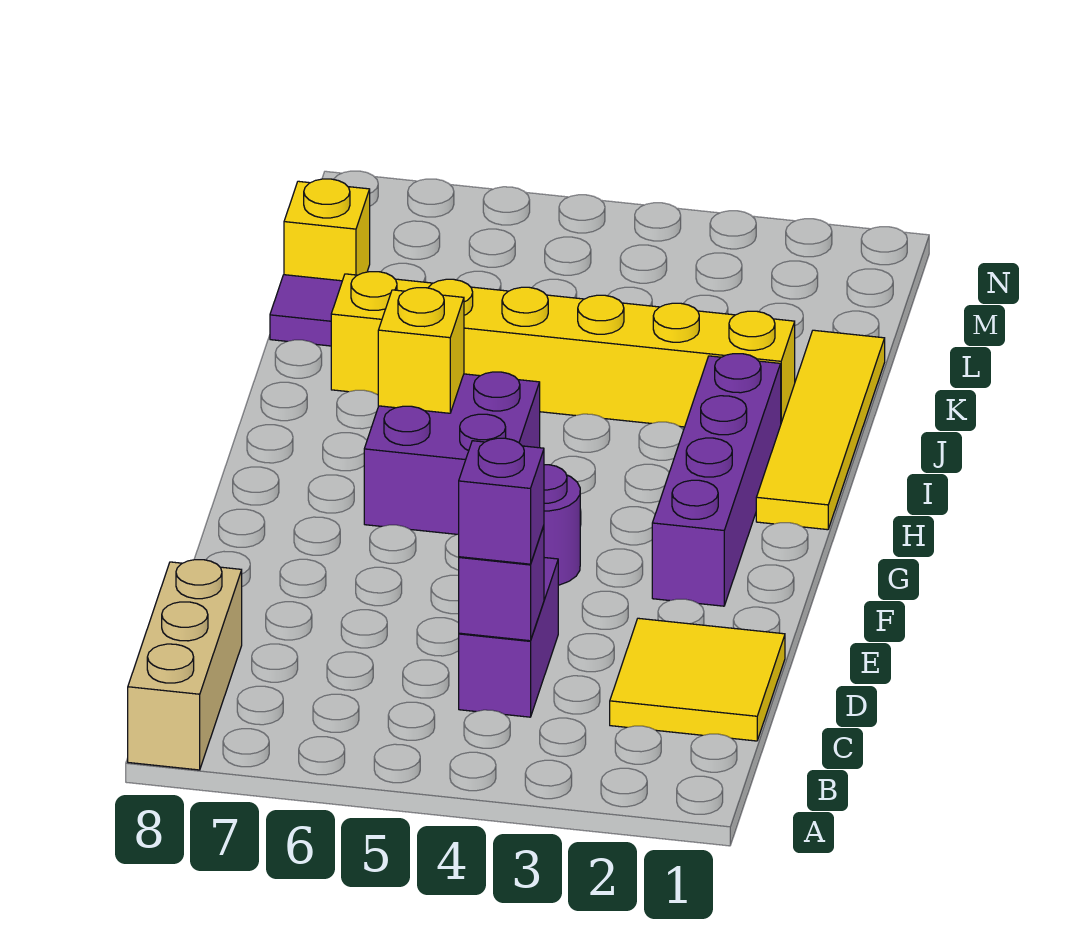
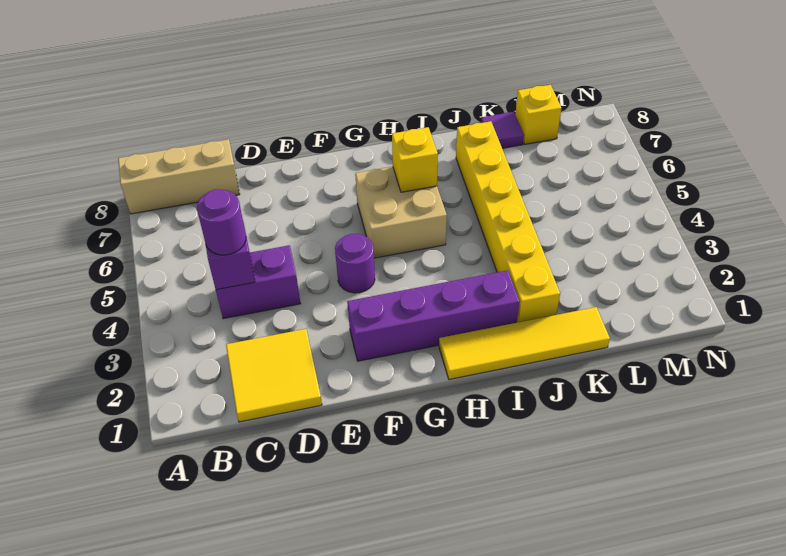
purple brick C4 level 3 -> purple round brick C4 level 3
purple brick G5:H6 level 1 -> tan brick G5:H6 level 1

